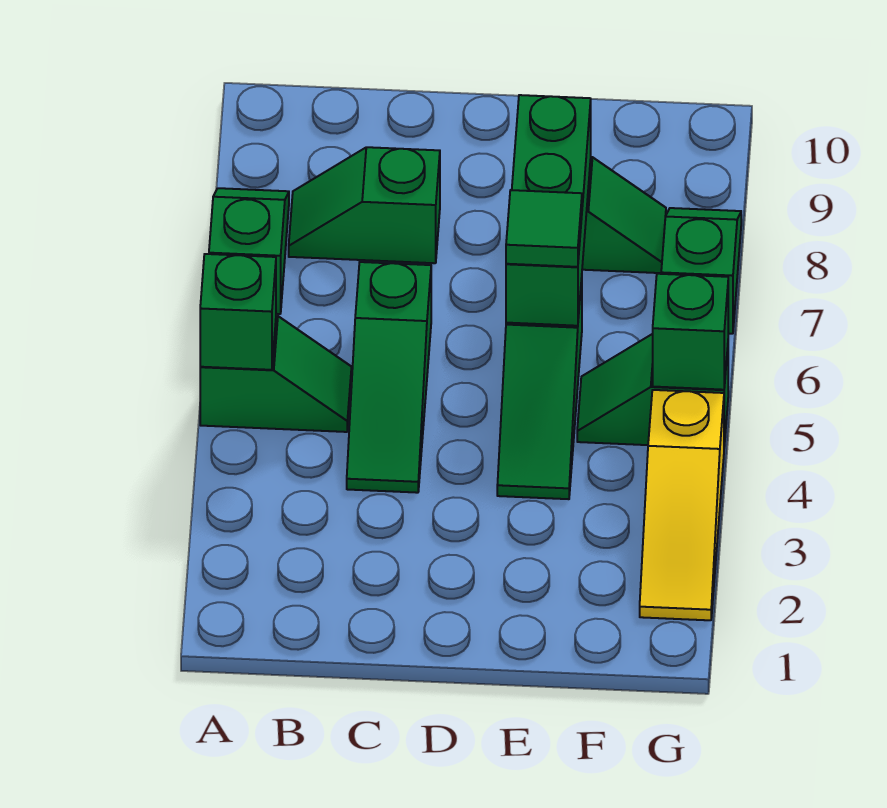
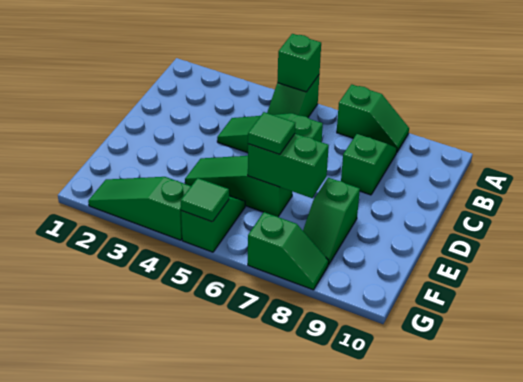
green brick E6:E8 level 2 -> green brick E6:E7 level 2
yellow slope G2:G4 level 1 top 4 -> green slope G2:G4 level 1 top 4
green brick G5 level 2 -> green tile G5 level 2

